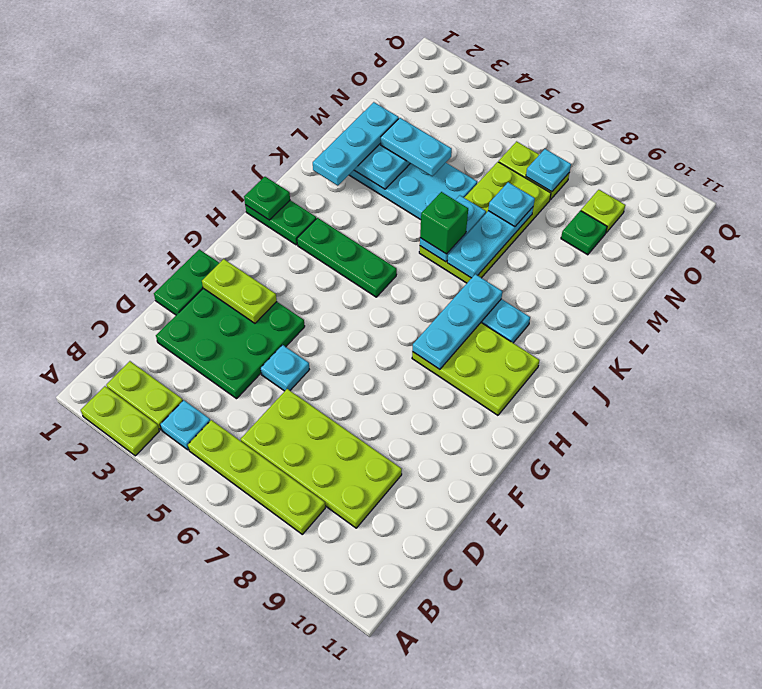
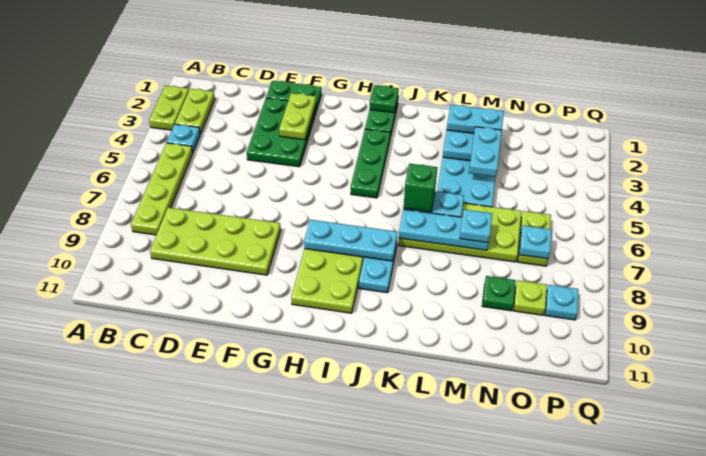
lime plate C6:D9 level 1 -> lime plate C8:F9 level 1
green plate D2:F4 level 1 -> green plate E2:F4 level 1
cyan plate E5 level 1 -> cyan plate P9 level 1
cyan plate K2:M2 level 3 -> cyan plate L2:M2 level 3

